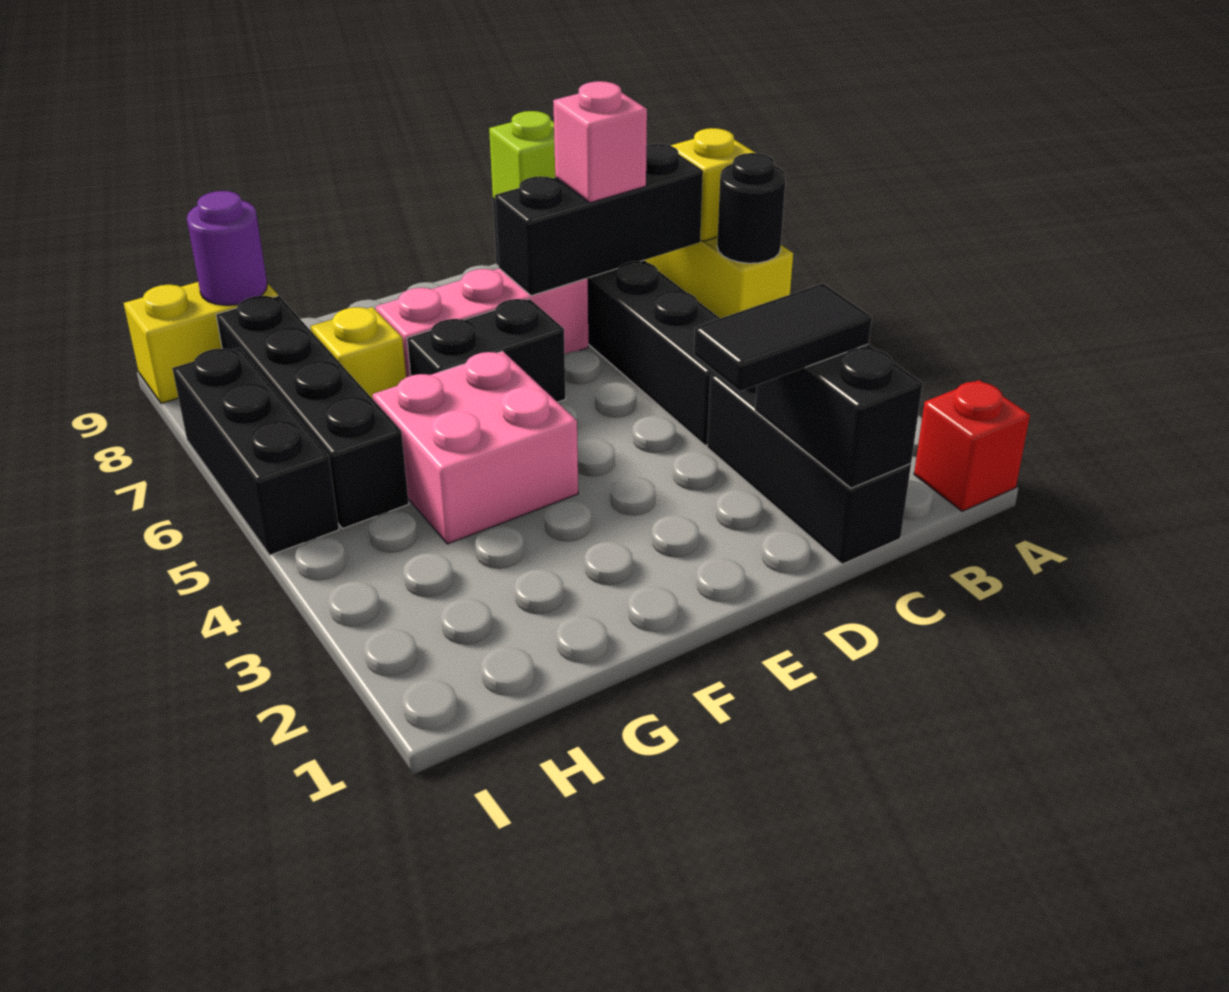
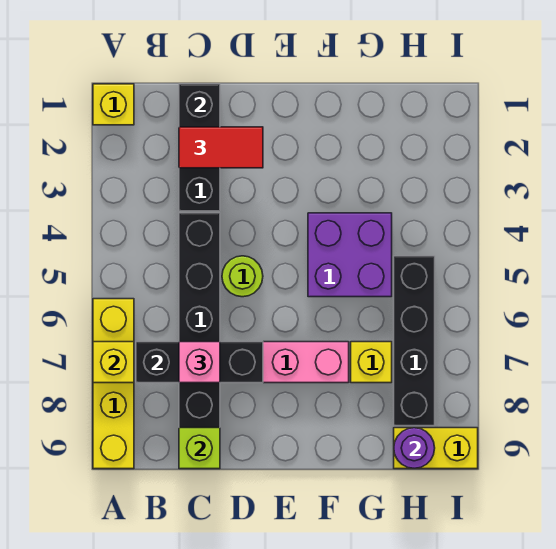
red brick A1 level 1 -> yellow brick A1 level 1
black round brick A6 level 2 -> none
black tile C2:D2 level 3 -> red tile C2:D2 level 3
none -> lime round brick D5 level 1
black brick E6:F6 level 1 -> none
pink brick F4:G5 level 1 -> purple brick F4:G5 level 1
black brick I5:I7 level 1 -> none

